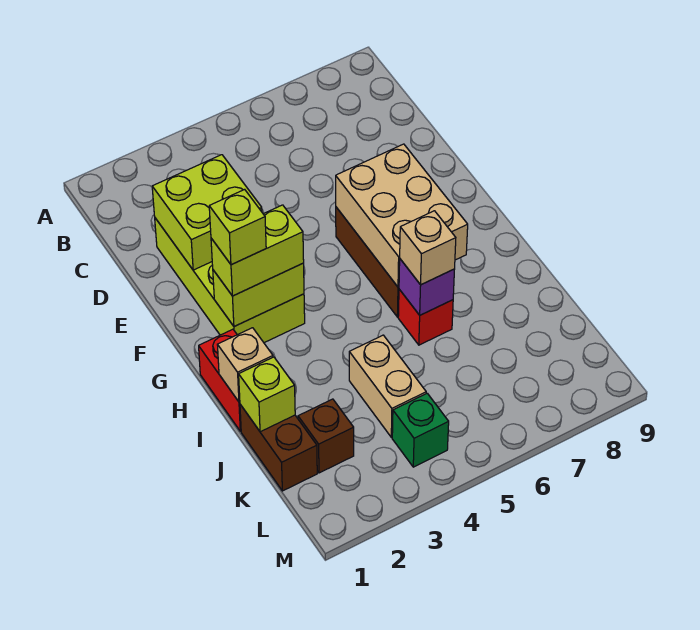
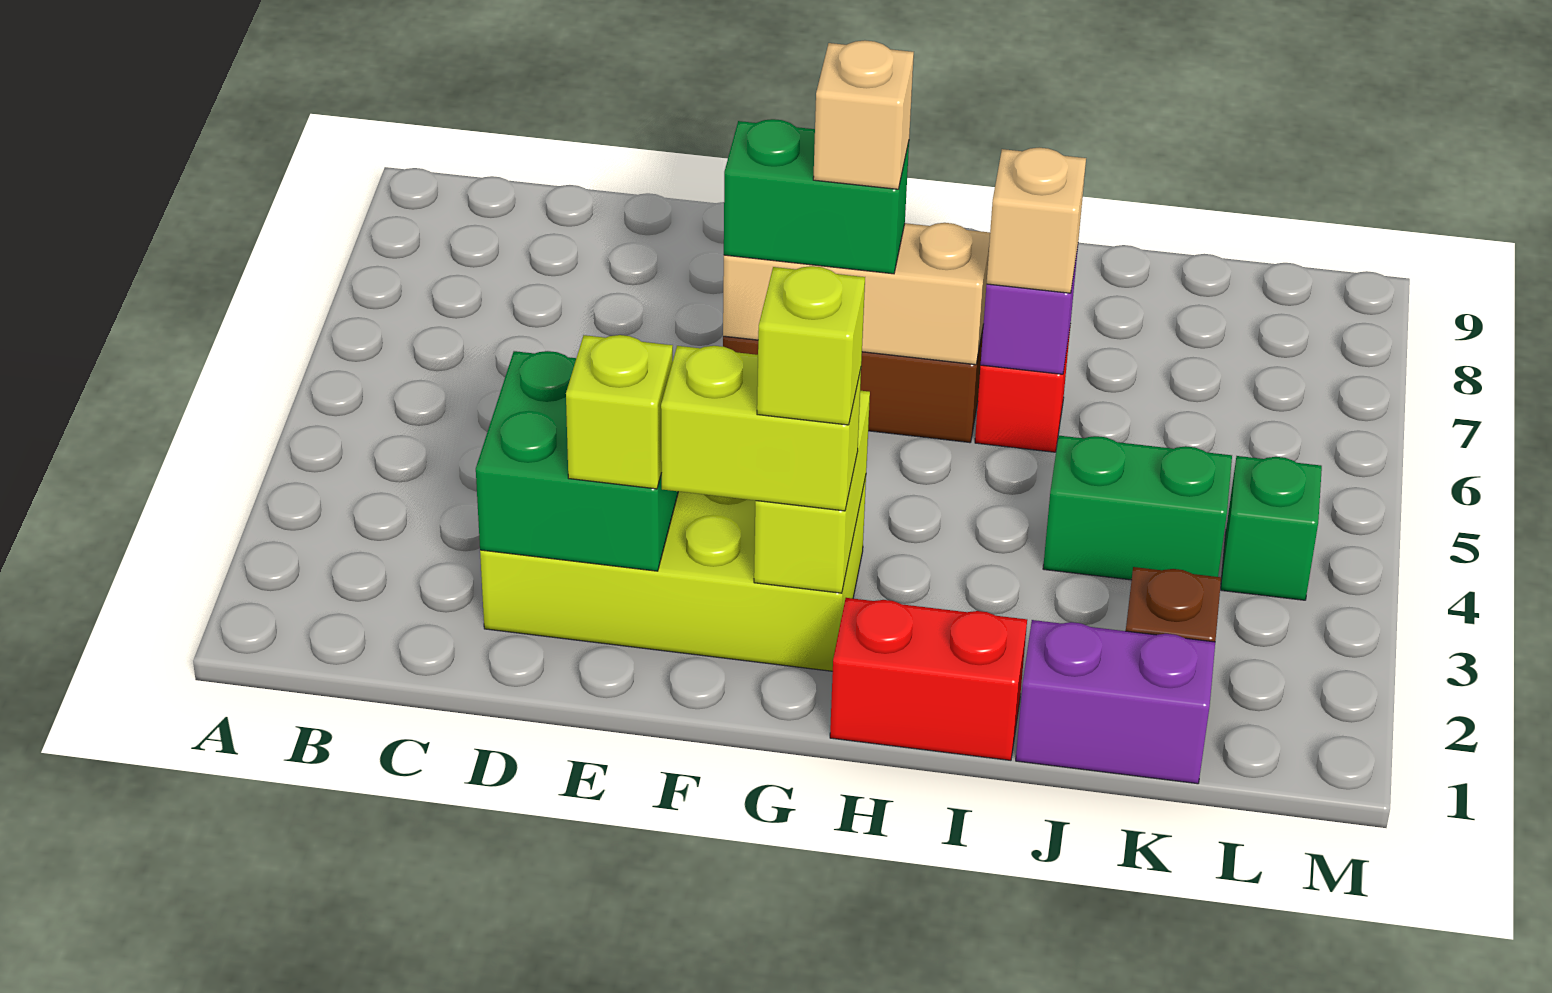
lime brick D2:E3 level 2 -> green brick D2:E3 level 2
tan brick F6:H7 level 2 -> tan brick F6:H6 level 2
none -> green brick F6:G6 level 3
lime brick G2:G3 level 3 -> lime brick F2:G2 level 3
tan brick I1 level 2 -> tan brick G6 level 4
brown brick J1:K1 level 1 -> purple brick J1:K1 level 1
lime brick J1 level 2 -> lime brick E2 level 3
tan brick J4:K4 level 1 -> green brick J4:K4 level 1

